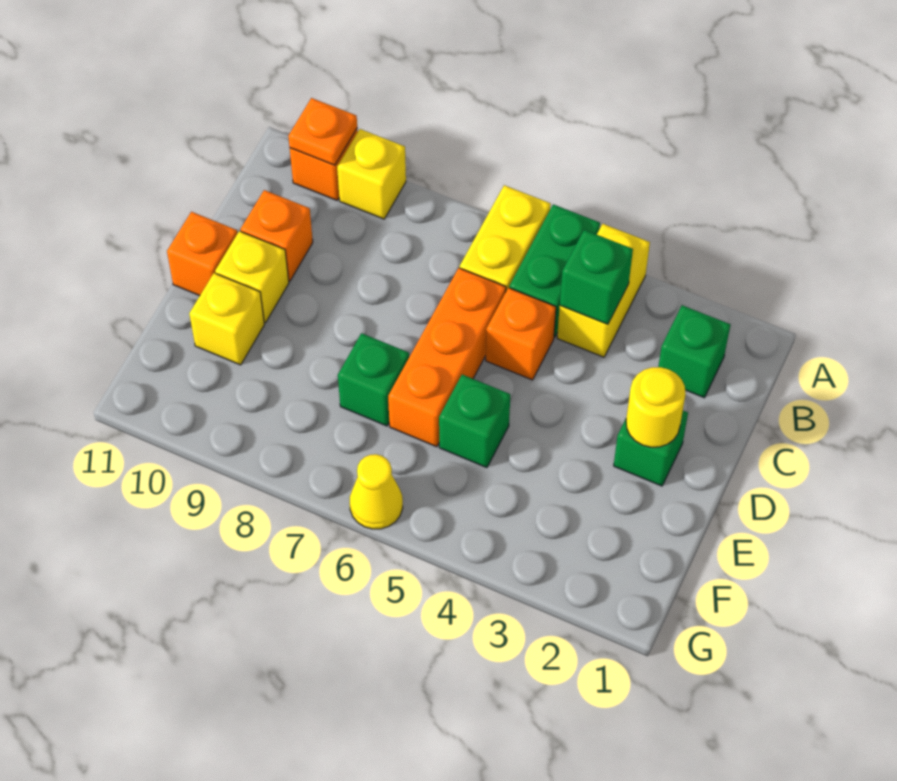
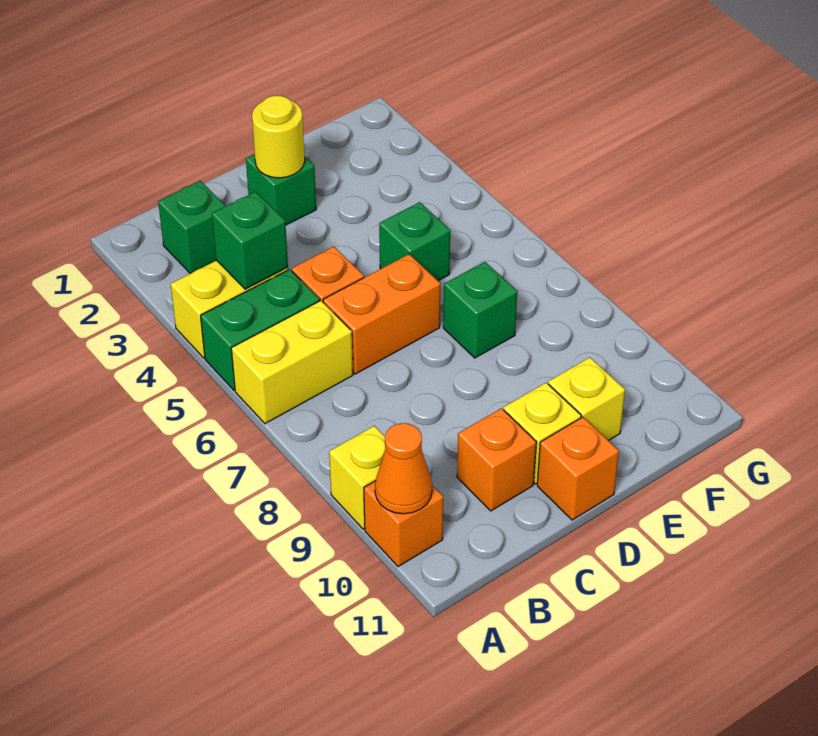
orange plate A10 level 2 -> orange cone A10 level 2
orange brick C6:E6 level 1 -> orange brick C6:D6 level 1
yellow cone G6 level 1 -> none

